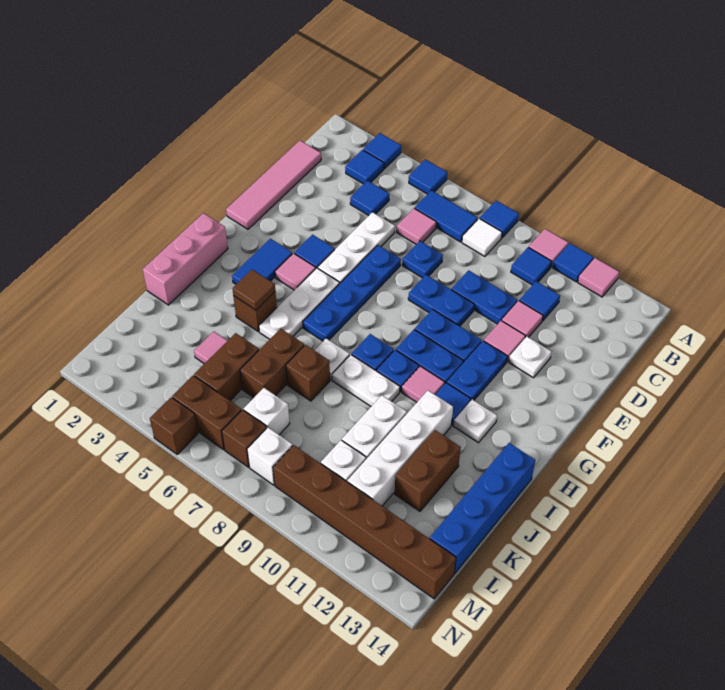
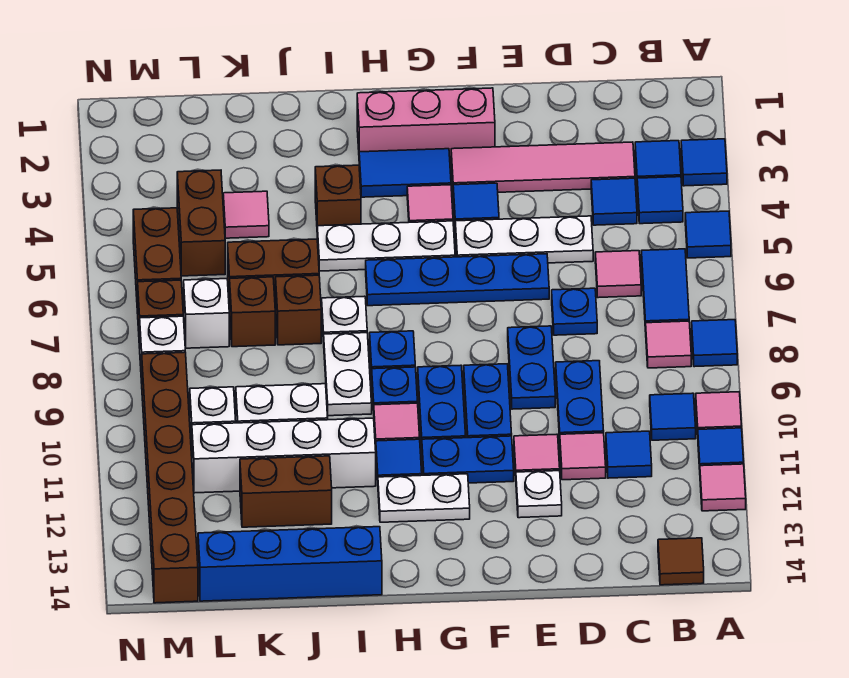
none -> blue tile B4 level 1
white tile B8 level 1 -> pink tile B8 level 1
pink tile C1:F1 level 1 -> pink tile C3:F3 level 1
pink brick H1:J1 level 1 -> pink brick F2:H2 level 1
white plate H12 level 1 -> white plate G12:H12 level 1
brown tile I4 level 2 -> brown tile B14 level 1
brown brick K5:L5 level 1 -> brown brick L4:L5 level 1
brown brick N5 level 1 -> brown brick K7 level 1

